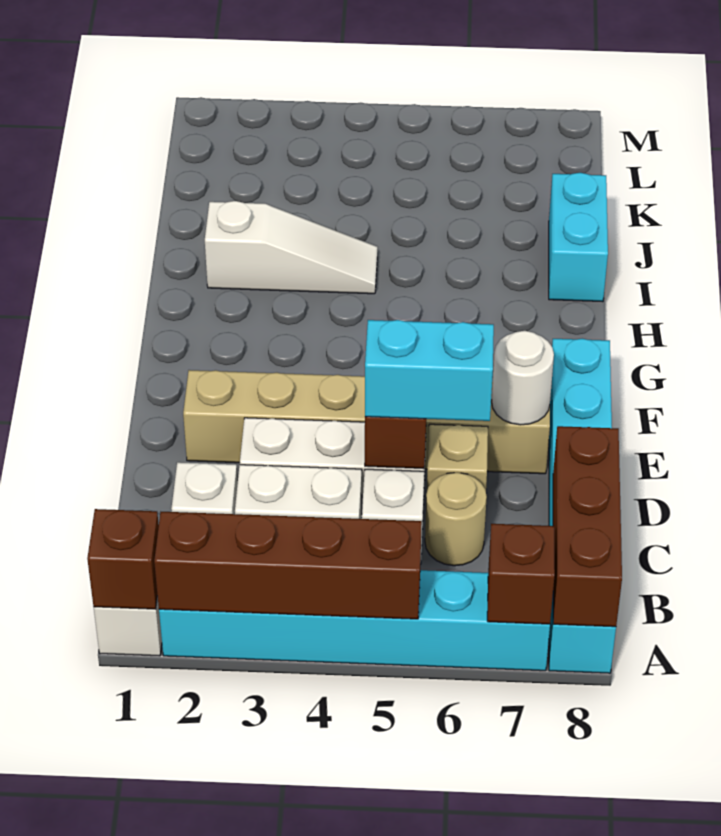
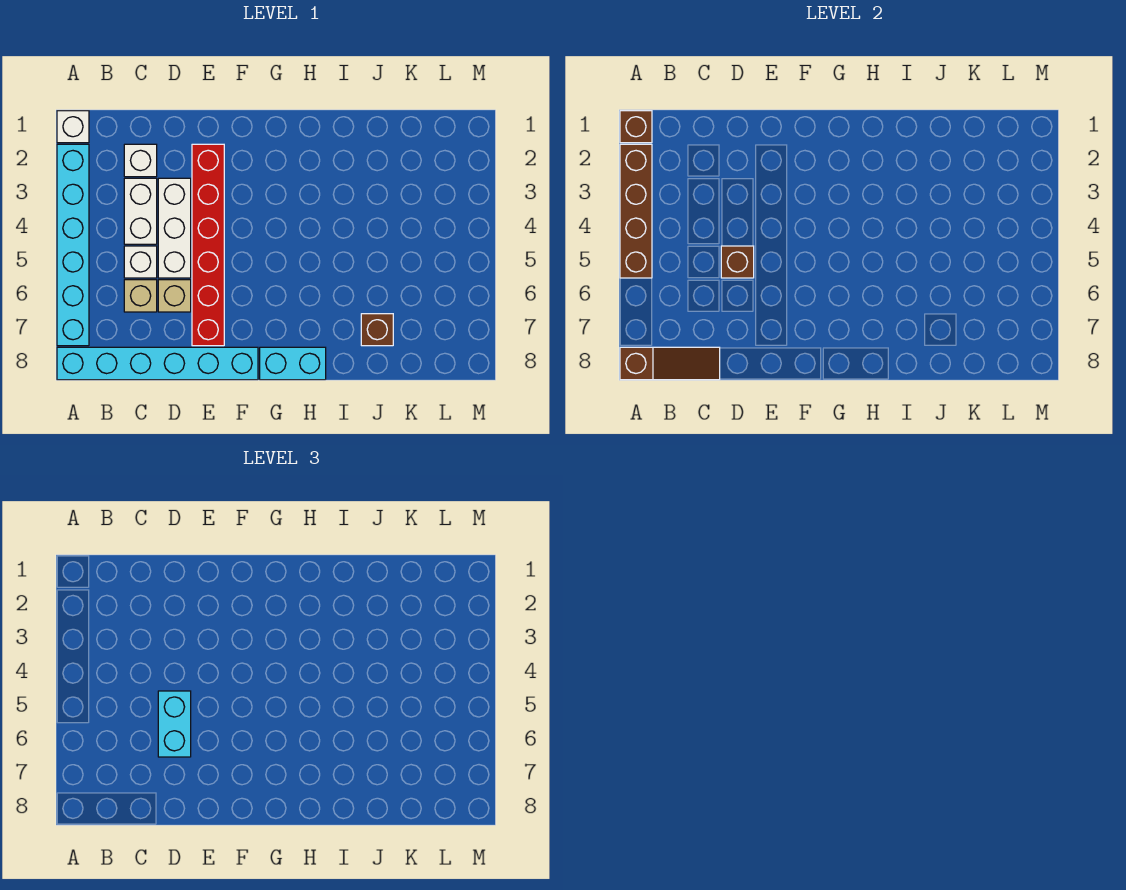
brown brick A7 level 2 -> brown brick J7 level 1
brown brick A8:C8 level 2 -> brown slope A8:C8 level 2 top A
tan round brick C6 level 1 -> tan brick C6 level 1
tan brick E2:E7 level 1 -> red brick E2:E7 level 1
white round brick E7 level 2 -> none
white slope I2:I4 level 1 top 2 -> none
cyan brick I8:J8 level 1 -> cyan brick G8:H8 level 1

